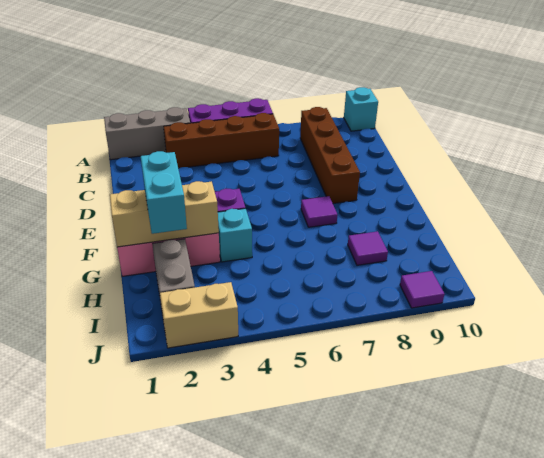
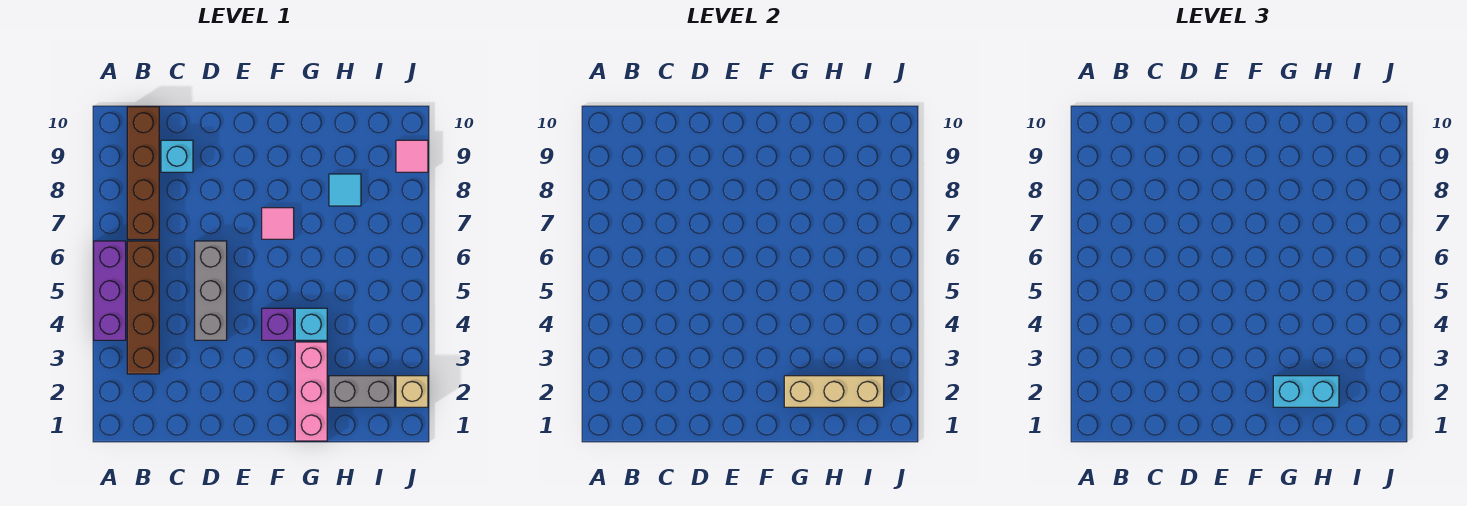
grey brick A1:A3 level 1 -> grey brick D4:D6 level 1
cyan brick A10 level 1 -> cyan brick C9 level 1
brown brick B8:E8 level 1 -> brown brick B7:B10 level 1
purple tile F7 level 1 -> pink tile F7 level 1
tan brick G1:G3 level 2 -> tan brick G2:I2 level 2
purple tile H8 level 1 -> cyan tile H8 level 1
tan brick J2:J3 level 1 -> tan brick J2 level 1
purple tile J9 level 1 -> pink tile J9 level 1

